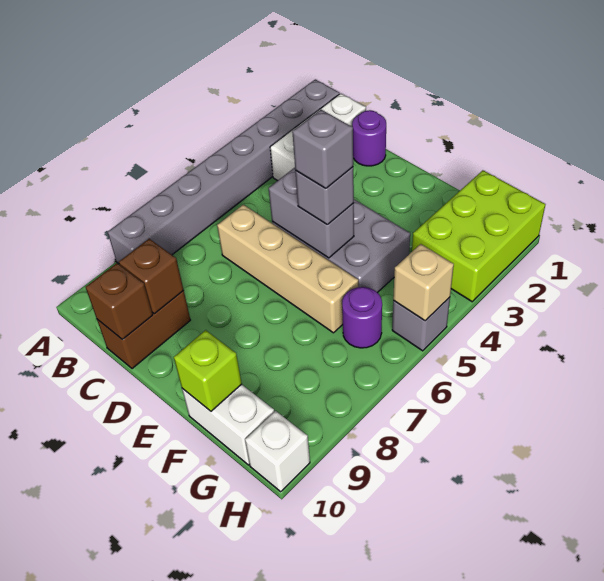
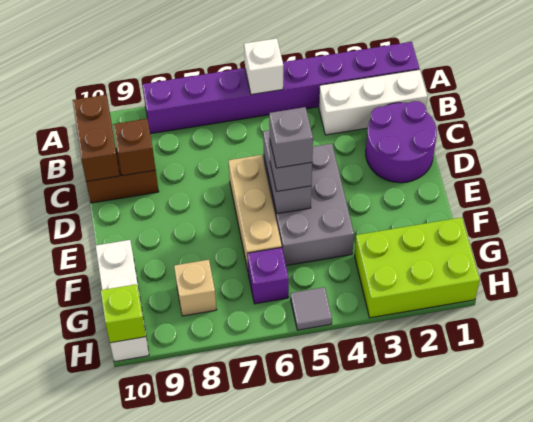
grey brick A1:A8 level 1 -> purple brick A1:A8 level 1
none -> white brick A5 level 2
purple round brick C1 level 1 -> purple round brick C1:D2 level 1
tan brick C6:F6 level 1 -> tan brick D6:F6 level 1
brown brick C10 level 2 -> brown brick B10:C10 level 2
lime brick F10 level 2 -> lime brick H10 level 2
purple round brick G6 level 1 -> purple brick G6 level 1
grey brick H5 level 1 -> grey tile H5 level 1
tan brick H5 level 2 -> tan brick G8 level 1

